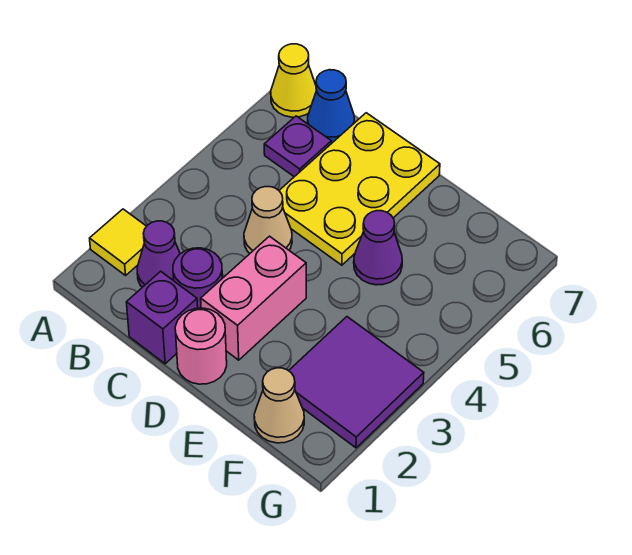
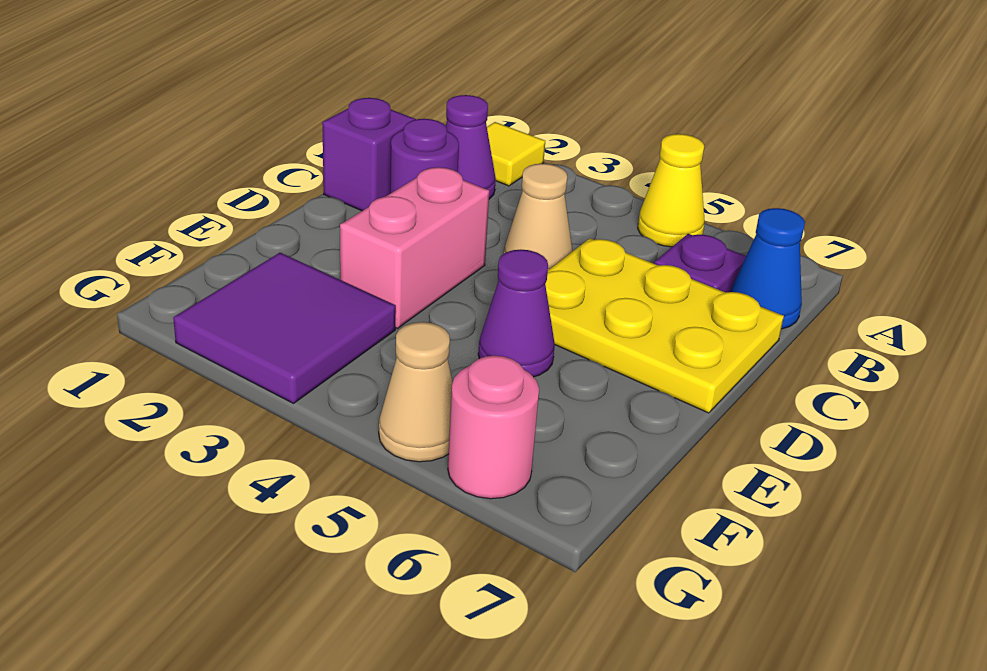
yellow cone A7 level 1 -> yellow cone A5 level 1
pink round brick D1 level 1 -> pink round brick G6 level 1
pink brick D2:D3 level 1 -> pink brick D3:E3 level 1
tan cone F1 level 1 -> tan cone G5 level 1

